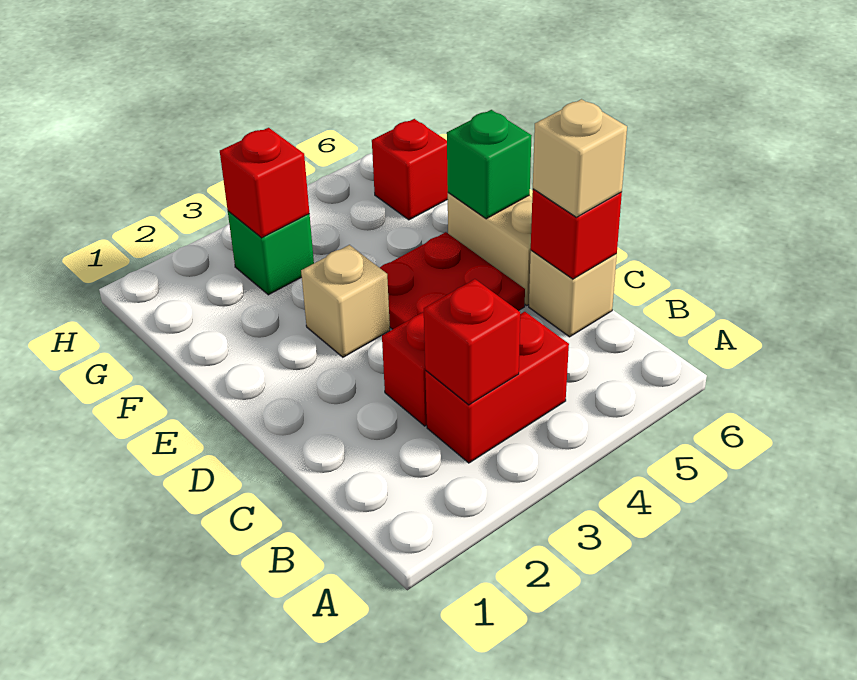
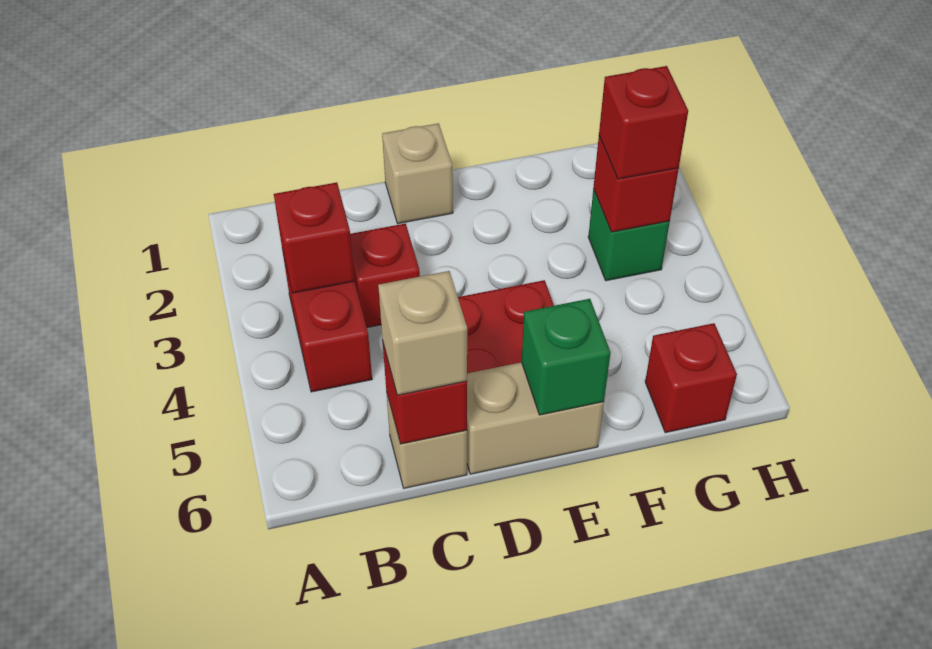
tan brick E3 level 1 -> tan brick D1 level 1
none -> red brick G3 level 3

